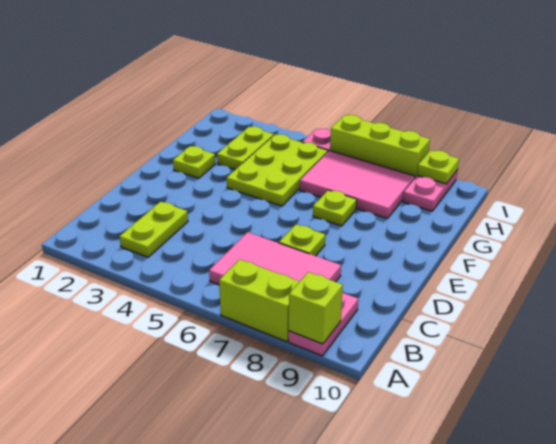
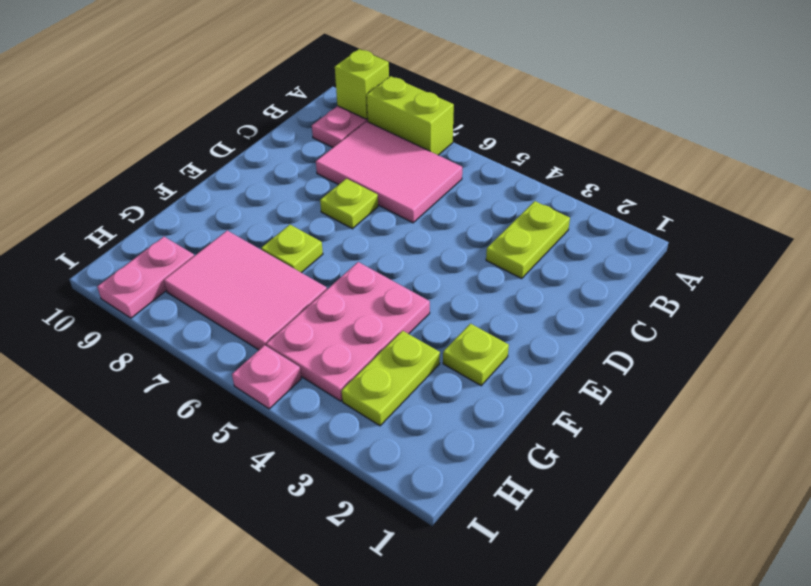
lime plate F4:H5 level 1 -> pink plate F4:H5 level 1
lime brick I6:I8 level 1 -> none
lime plate I9 level 2 -> none

